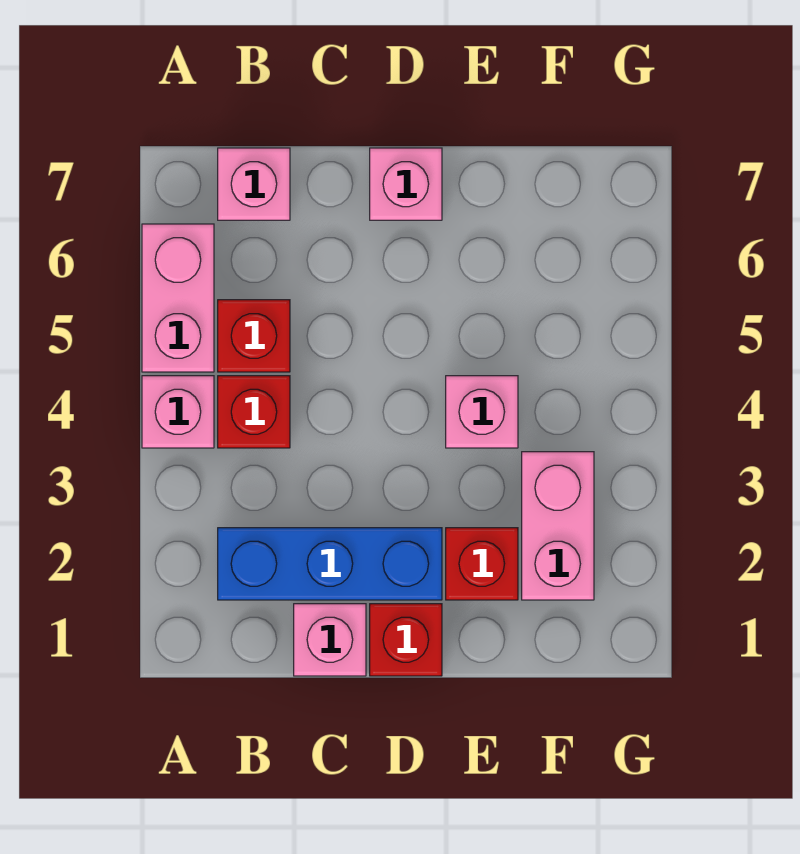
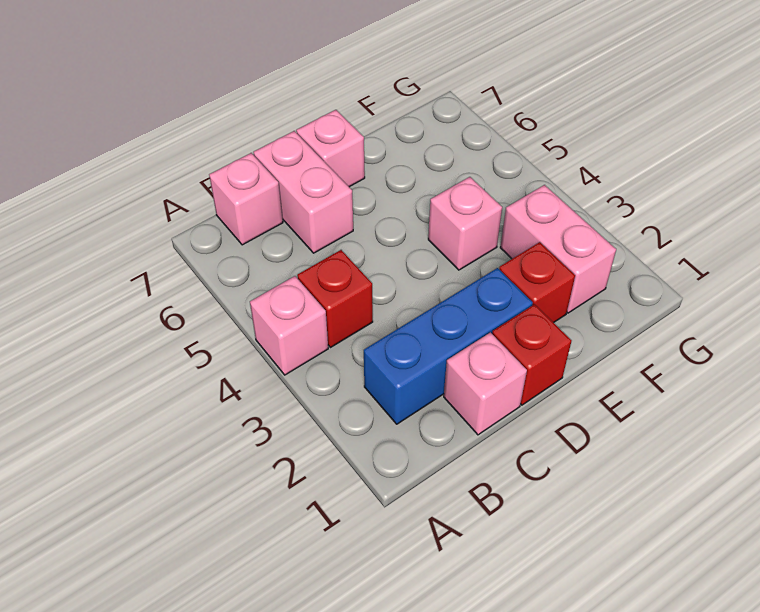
pink brick A5:A6 level 1 -> pink brick C6:C7 level 1
red brick B5 level 1 -> none

